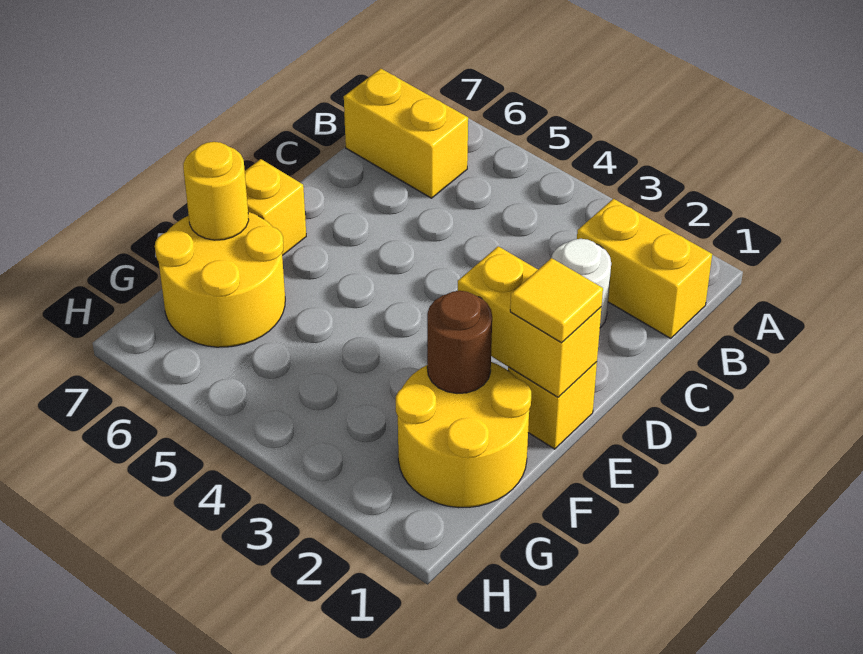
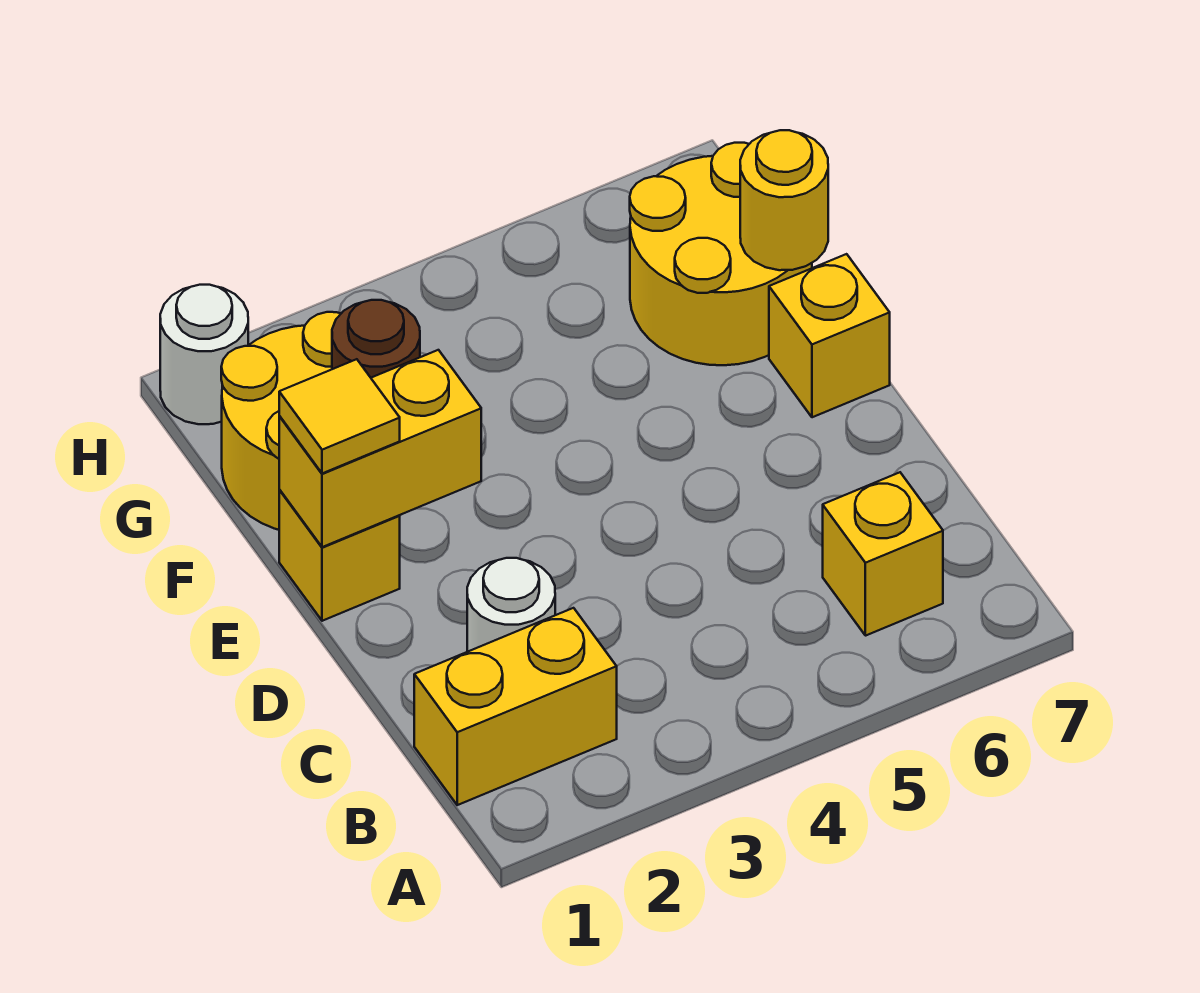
yellow brick B6:B7 level 1 -> yellow brick B6 level 1
none -> white round brick H1 level 1

